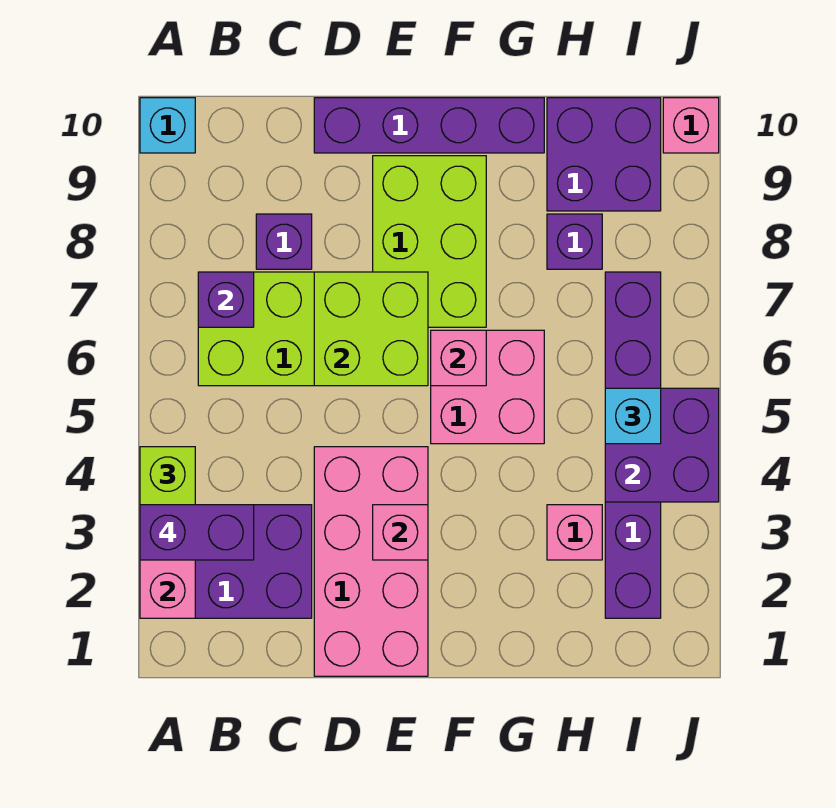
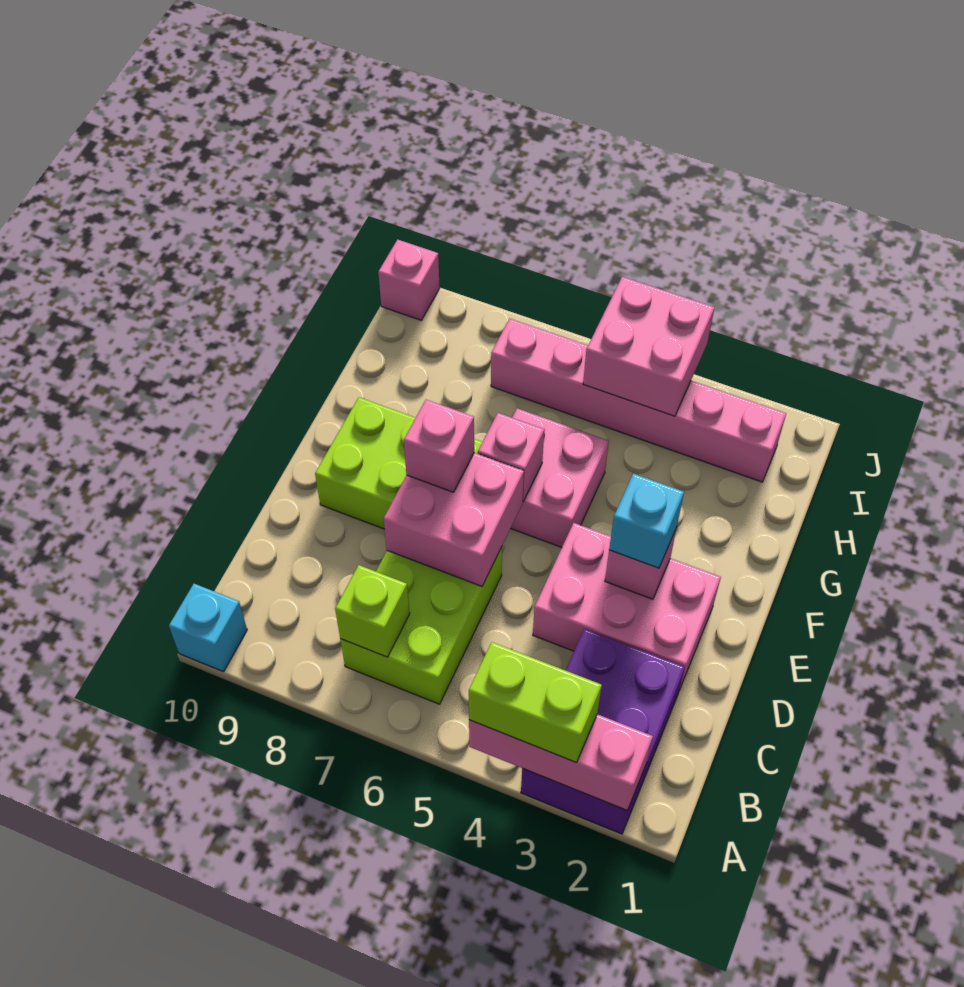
purple brick A3:B3 level 4 -> none
purple brick B7 level 2 -> lime brick B7 level 2
purple brick C8 level 1 -> none
pink brick D1:E4 level 1 -> pink brick D2:E4 level 1
lime brick D6:E7 level 2 -> pink brick D6:E7 level 2
purple brick D10:G10 level 1 -> none
pink brick H3 level 1 -> pink brick E7 level 3
purple brick H8 level 1 -> none
purple brick H9:I10 level 1 -> none
purple brick I2:I7 level 1 -> pink brick I2:I7 level 1
purple brick I4:J5 level 2 -> pink brick I4:J5 level 2
cyan brick I5 level 3 -> cyan brick E3 level 3

